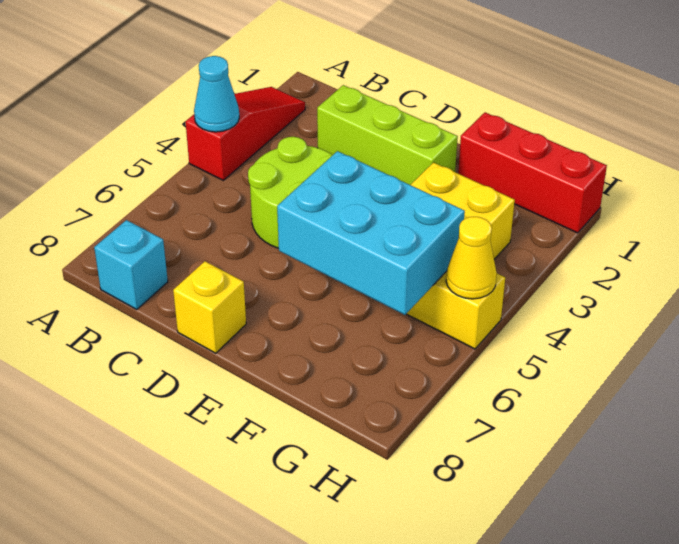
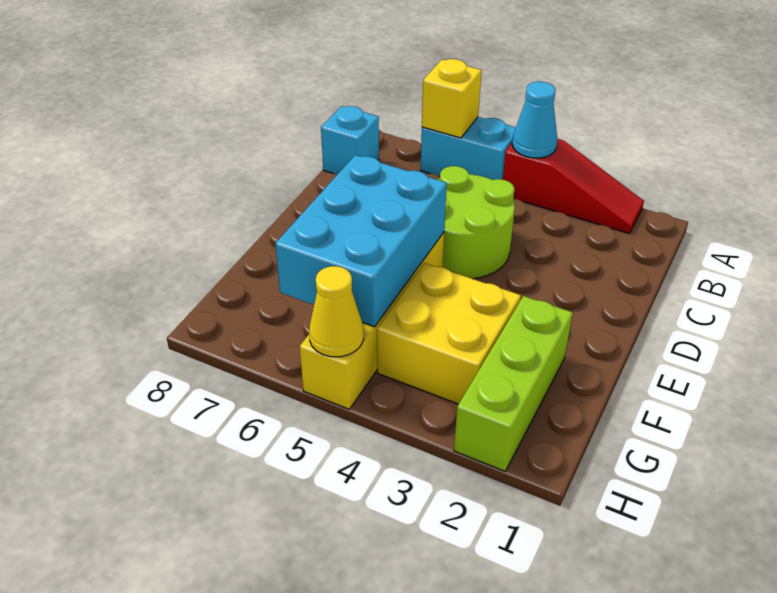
none -> cyan brick A5:A6 level 1
lime brick C2:E2 level 1 -> lime brick F2:H2 level 1
yellow brick D8 level 1 -> yellow brick A6 level 2
red brick F1:H1 level 1 -> none

